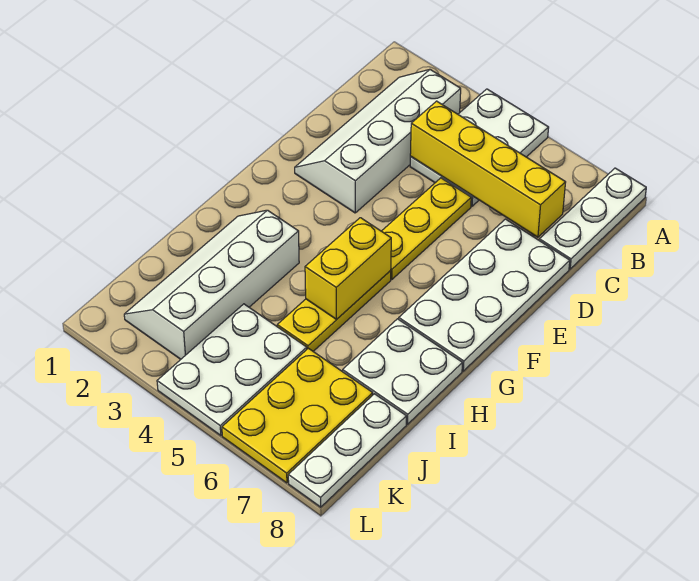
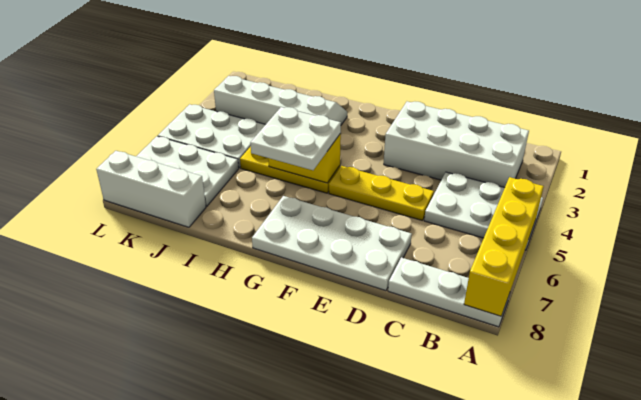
white slope B2:E3 level 1 top 3 -> white brick B2:E3 level 1
yellow brick C4:C7 level 2 -> yellow brick A5:A8 level 2
white plate H7:I8 level 1 -> white plate G5:H6 level 3
yellow plate J6:L7 level 1 -> white plate J6:L7 level 1
white plate J8:L8 level 1 -> white brick J8:L8 level 1

